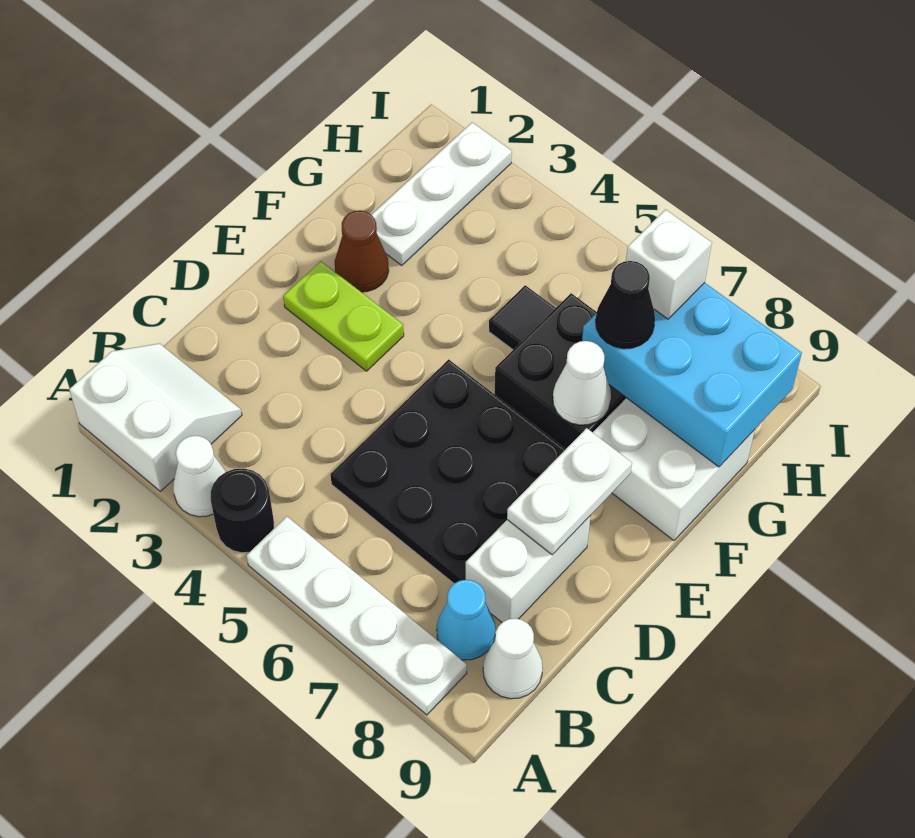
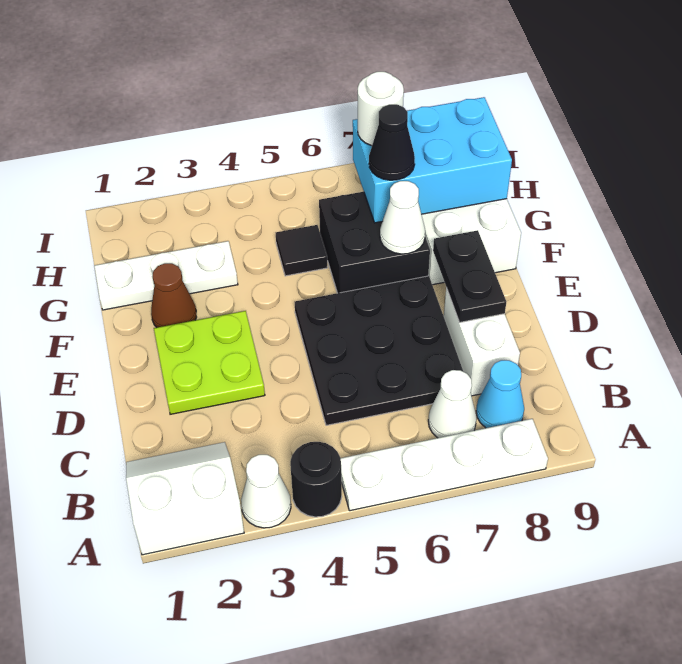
white cone B9 level 1 -> white cone B7 level 1
white plate D8:E8 level 2 -> black plate D8:E8 level 2
lime plate E2:E3 level 1 -> lime plate D2:E3 level 1
white plate G2:I2 level 1 -> white plate G1:G3 level 1
white brick H7 level 3 -> white round brick H7 level 3

